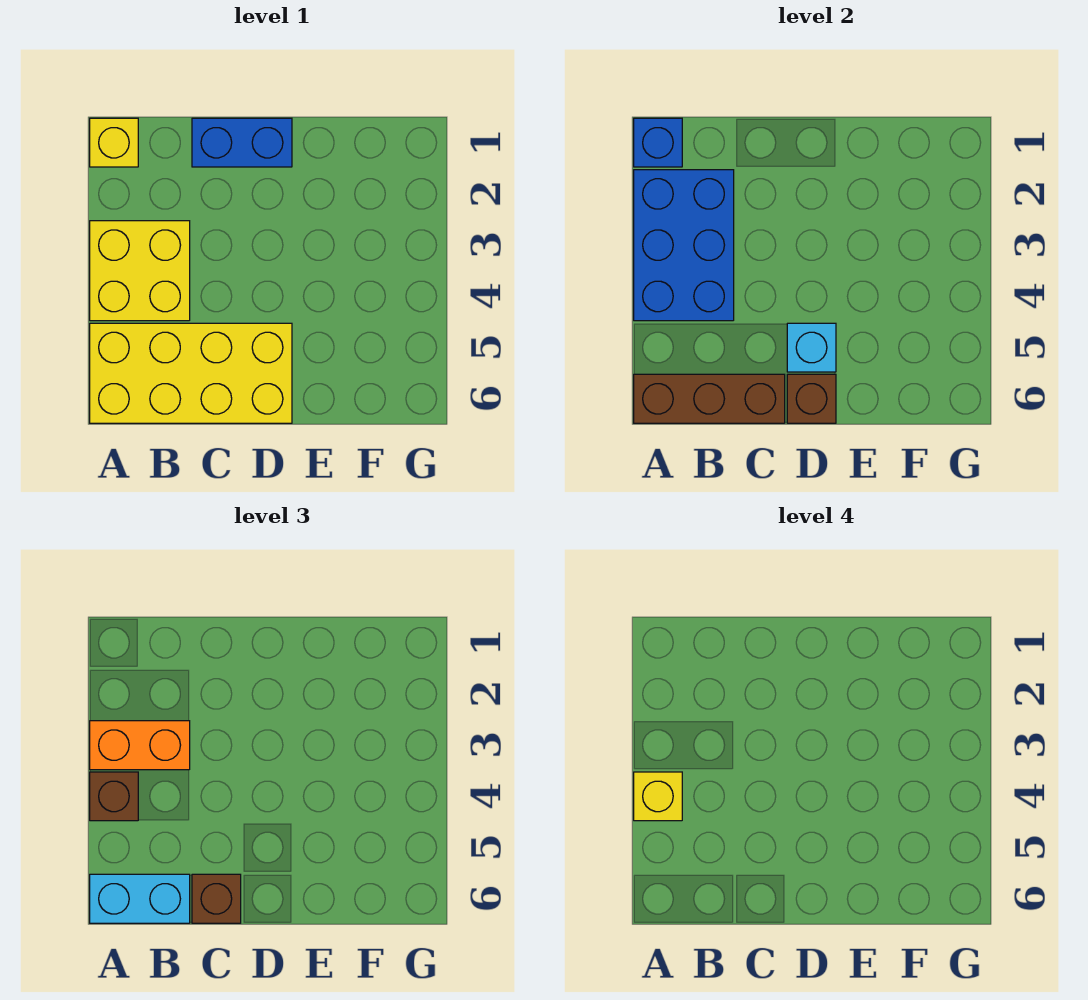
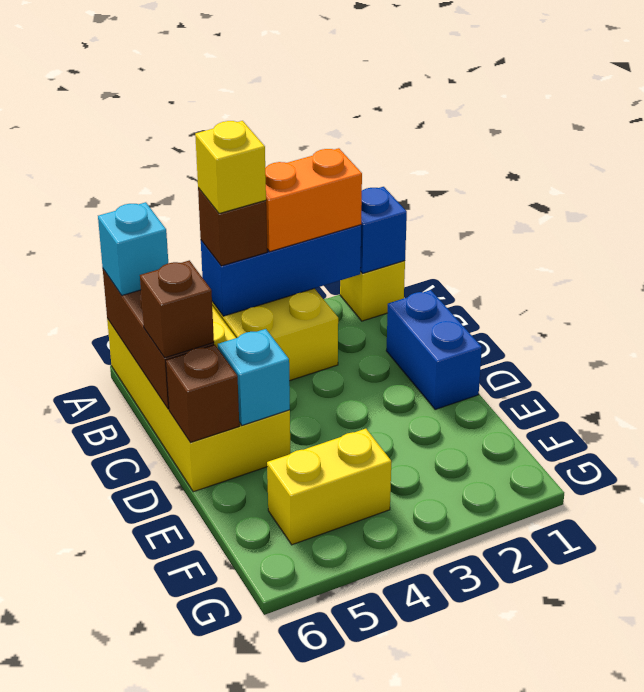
blue brick A2:B4 level 2 -> blue brick A2:A4 level 2
orange brick A3:B3 level 3 -> orange brick A2:A3 level 3
cyan brick A6:B6 level 3 -> cyan brick A6 level 3
none -> yellow brick F4:F5 level 1

